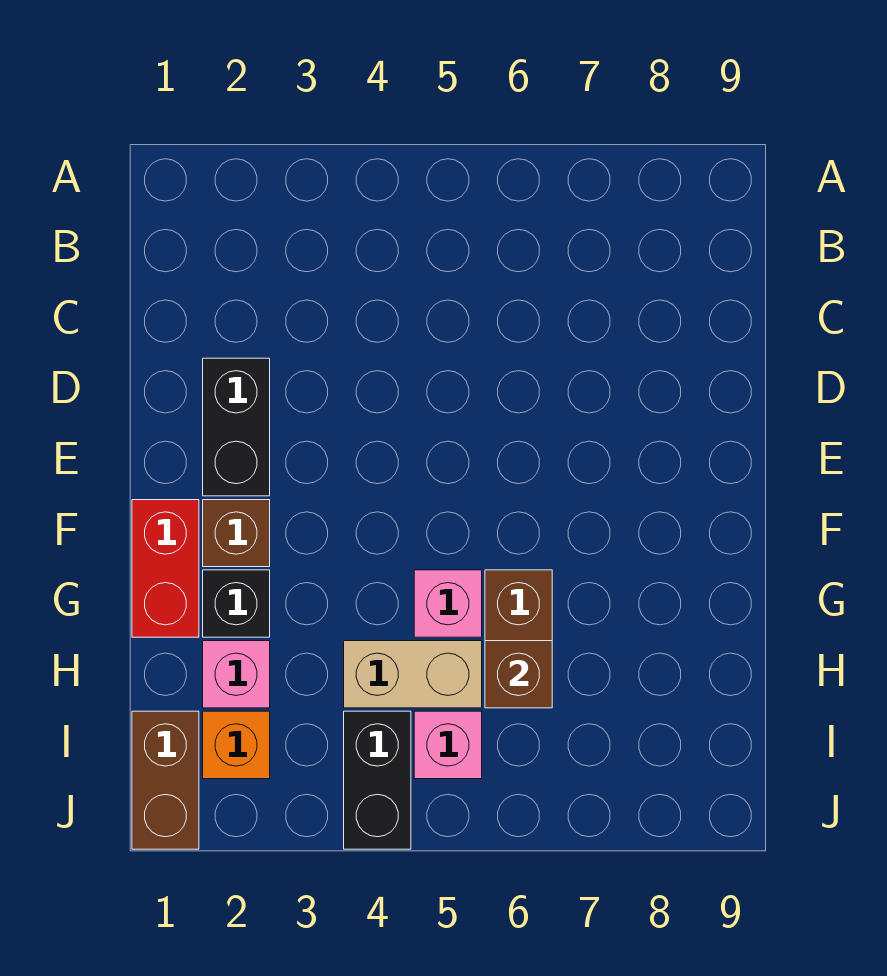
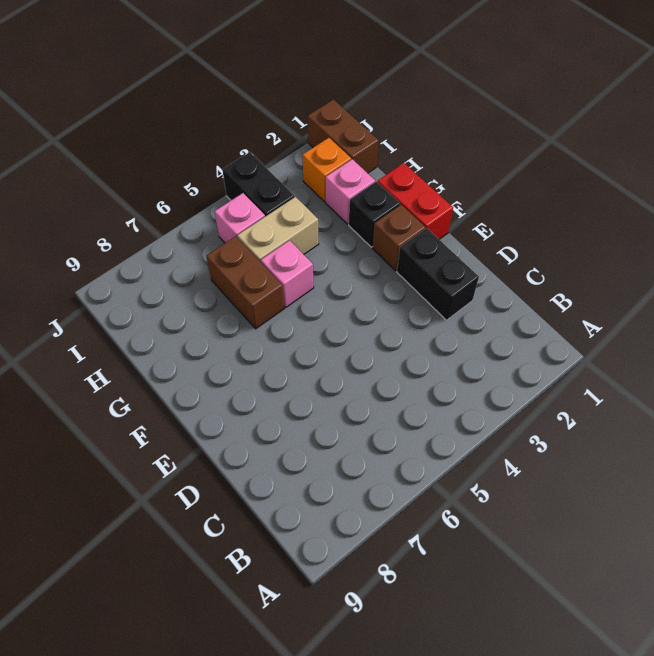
brown brick H6 level 2 -> none

